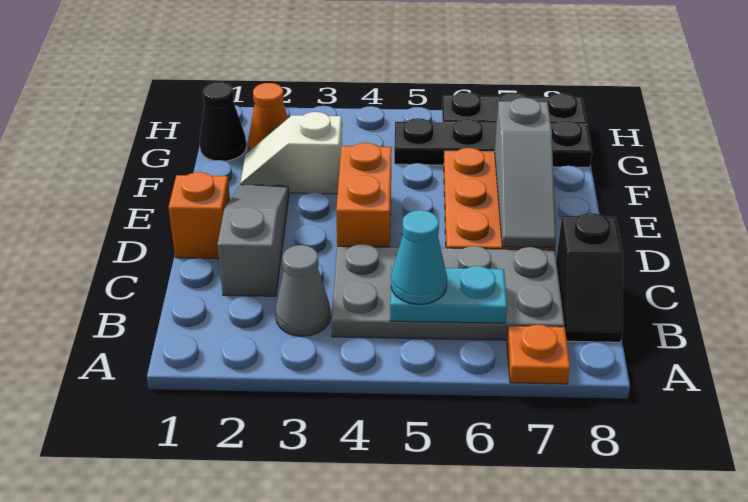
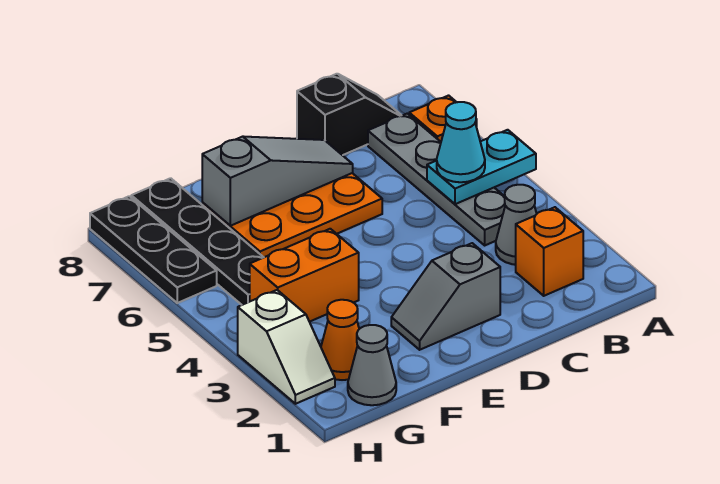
grey plate B4:C7 level 1 -> grey plate B4:B7 level 1
cyan plate B5:B6 level 2 -> cyan plate A5:B5 level 2
grey slope C2:E2 level 1 top C -> grey slope D2:E2 level 1 top D
orange brick D1 level 1 -> orange brick B2 level 1
orange brick D4:E4 level 1 -> orange brick F4:G4 level 1
white slope F2:F3 level 1 top 3 -> white slope H2:H3 level 1 top 3
black cone G1 level 1 -> grey cone G1 level 1

